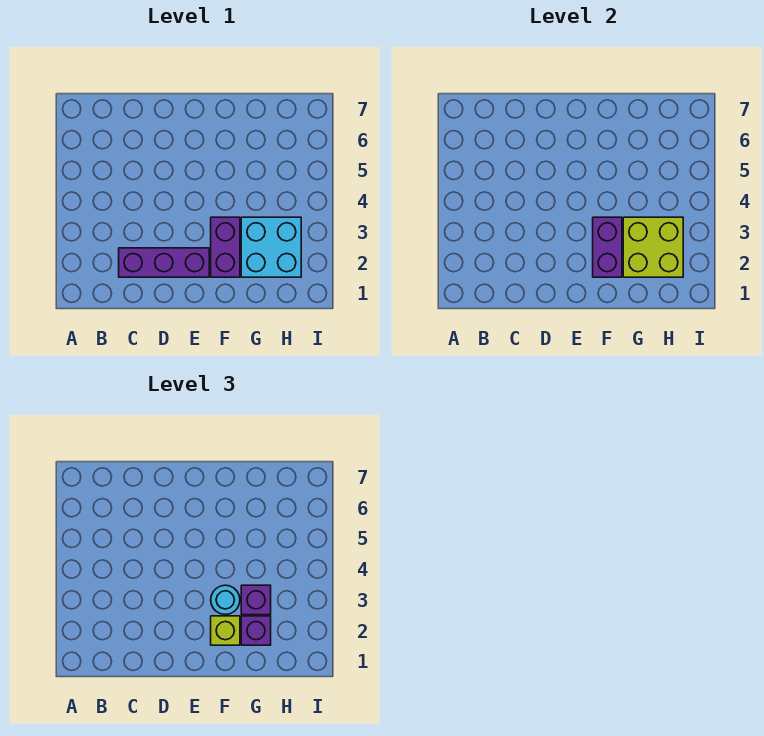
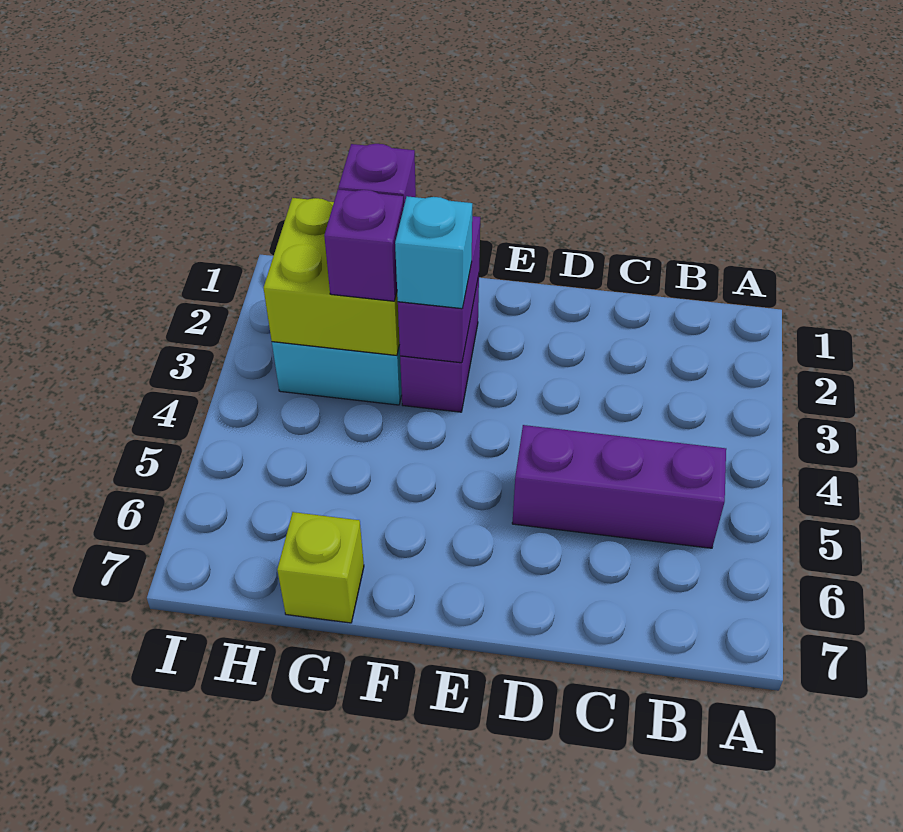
purple brick C2:E2 level 1 -> purple brick B5:D5 level 1
lime brick F2 level 3 -> lime brick G7 level 1
cyan round brick F3 level 3 -> cyan brick F3 level 3

